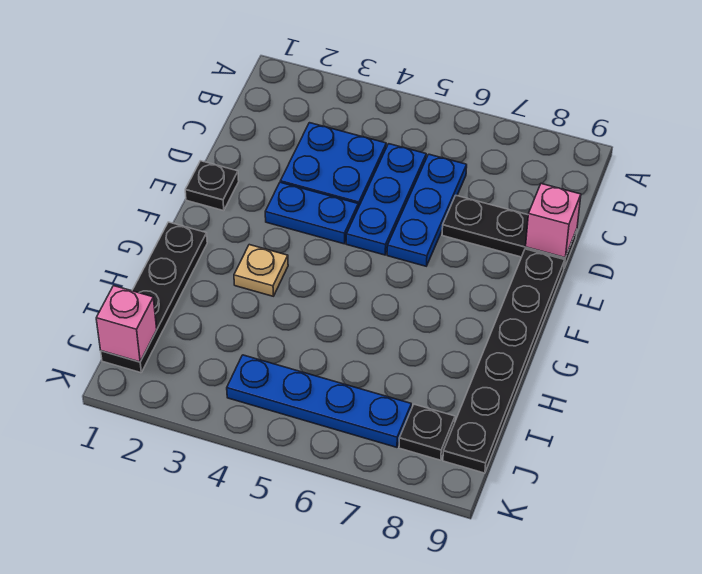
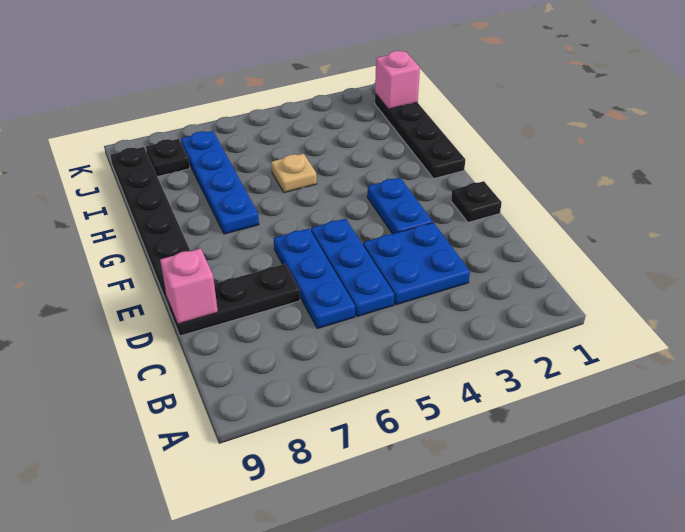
blue plate E3:E4 level 1 -> blue plate E3:F3 level 1
tan plate G3 level 1 -> tan plate H5 level 1
blue plate J4:J7 level 1 -> blue plate G7:J7 level 1

